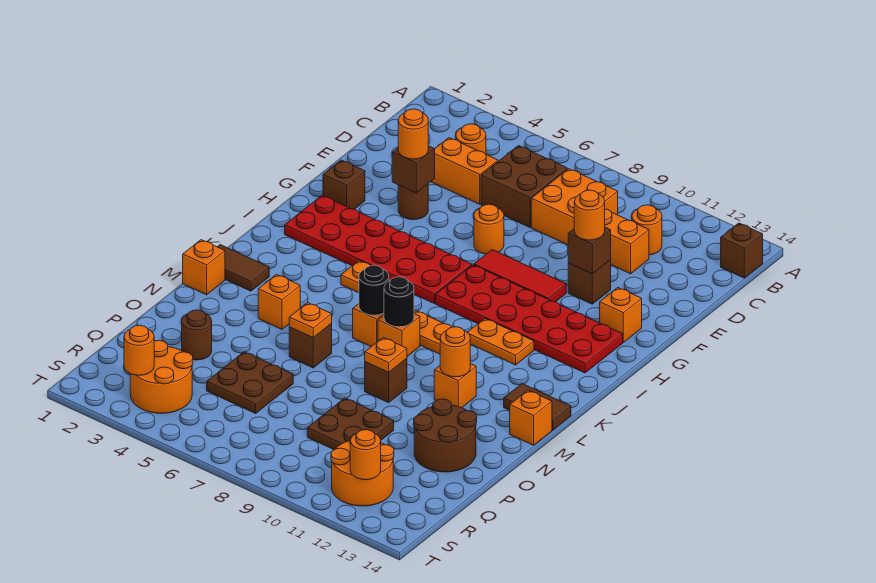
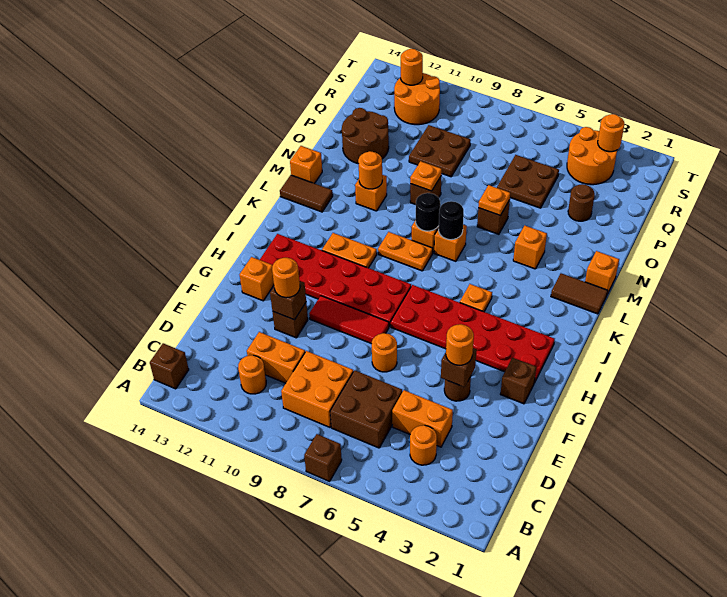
none -> brown brick A7 level 1

